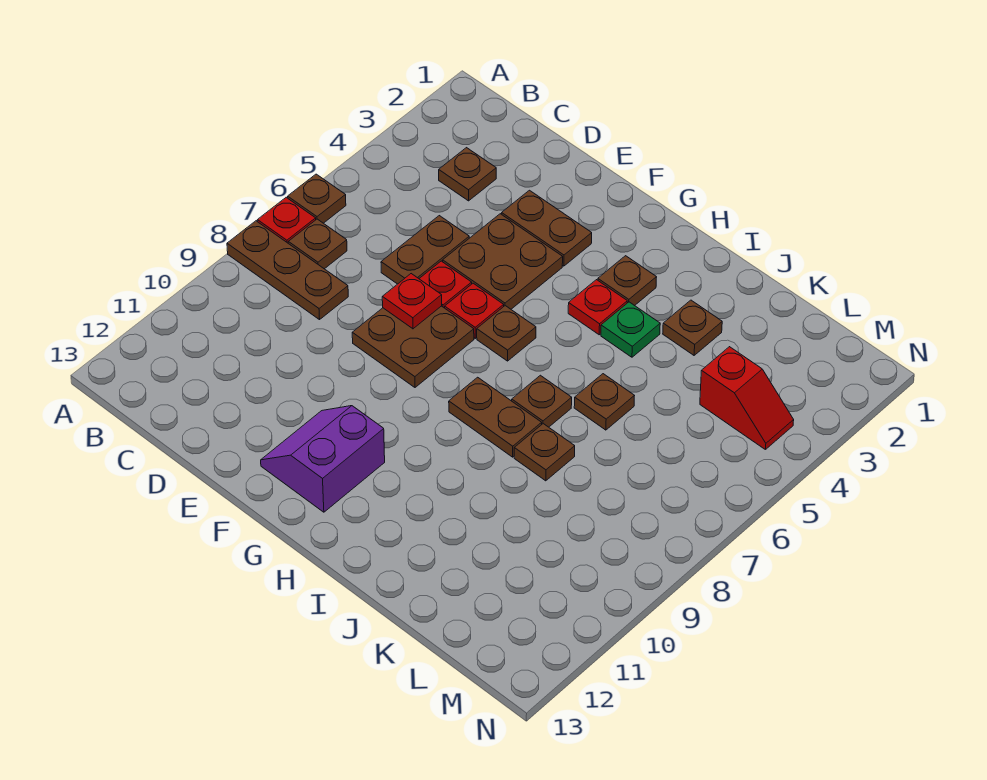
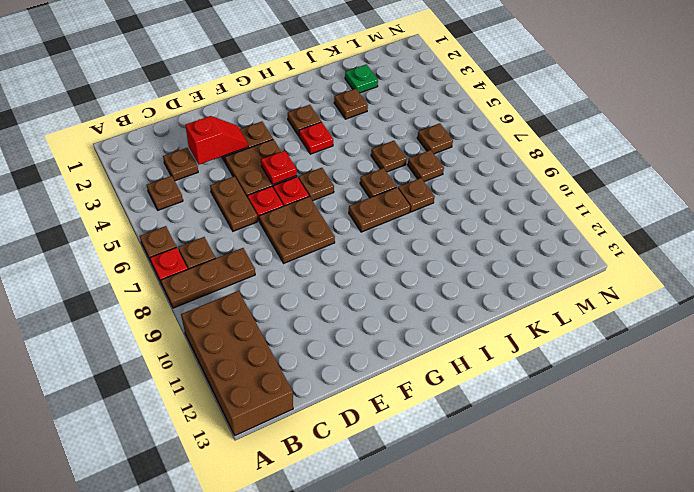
none -> brown brick A10:B13 level 1
none -> brown plate B4 level 1
red plate E7 level 2 -> red plate F5 level 2
purple slope F11:G12 level 1 top G -> none
green plate I4 level 1 -> green plate K2 level 1
none -> brown plate K7 level 1
red slope L4:M4 level 1 top L -> red slope D3:E3 level 2 top D
none -> brown plate L6 level 1

